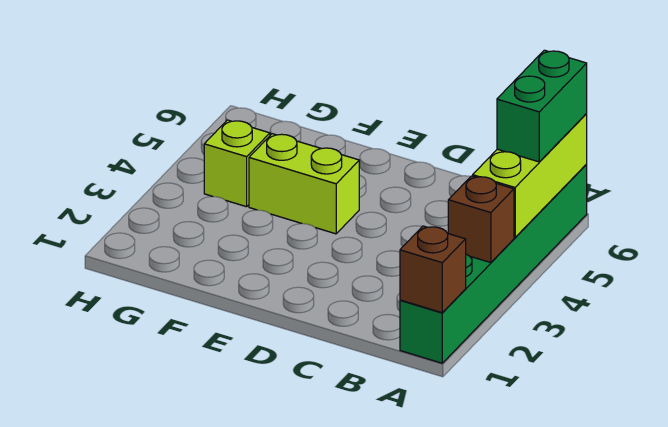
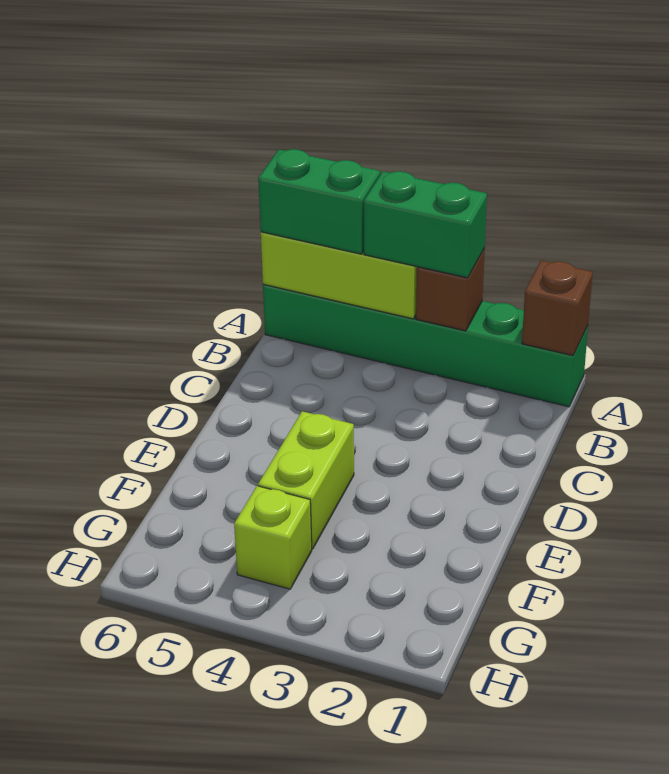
none -> green brick A3:A4 level 3

